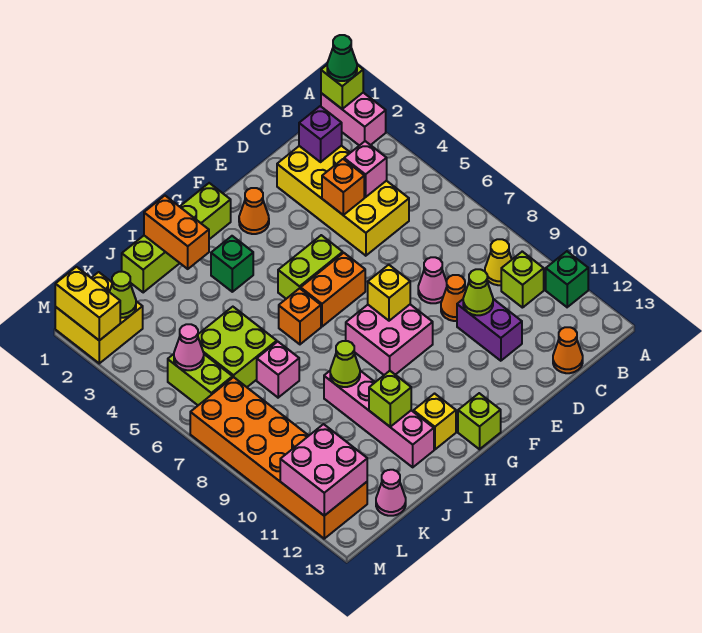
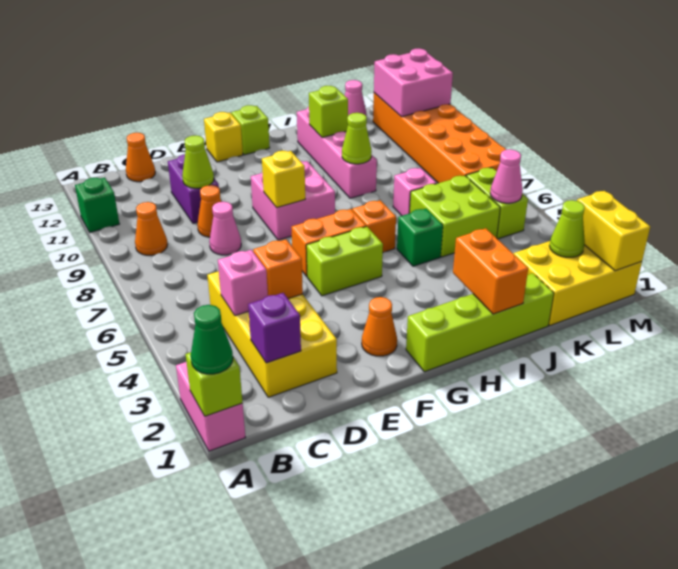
yellow cone B9 level 1 -> orange cone B9 level 1
lime brick B10 level 1 -> none
green brick H3 level 1 -> green brick I5 level 1
yellow brick H12 level 1 -> yellow brick F13 level 1
yellow brick L1:M2 level 1 -> yellow brick K1:M2 level 1

